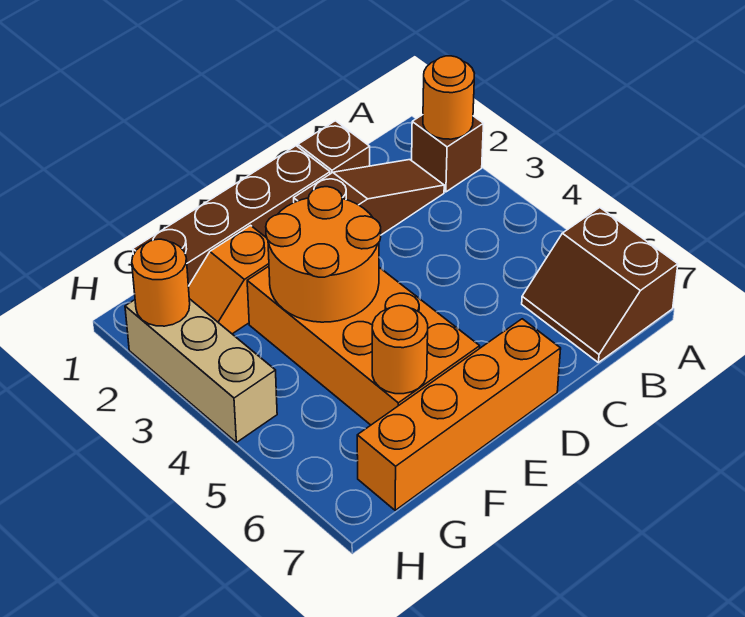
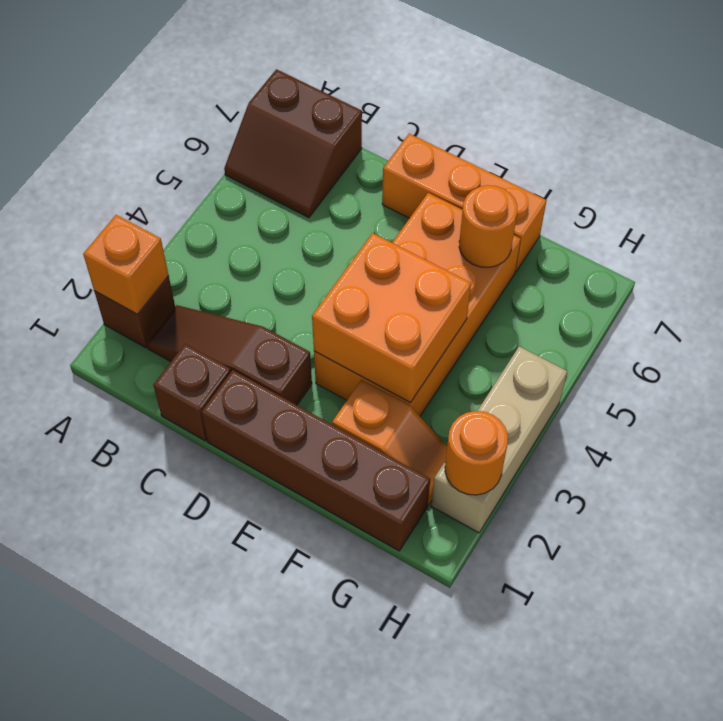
orange round brick A2 level 2 -> orange brick A2 level 2
brown slope A6:B7 level 1 top A -> brown slope A6:B7 level 1 top 7
orange brick D7:G7 level 1 -> orange brick D7:F7 level 1
orange round brick E3:F4 level 2 -> orange brick E3:F4 level 2

